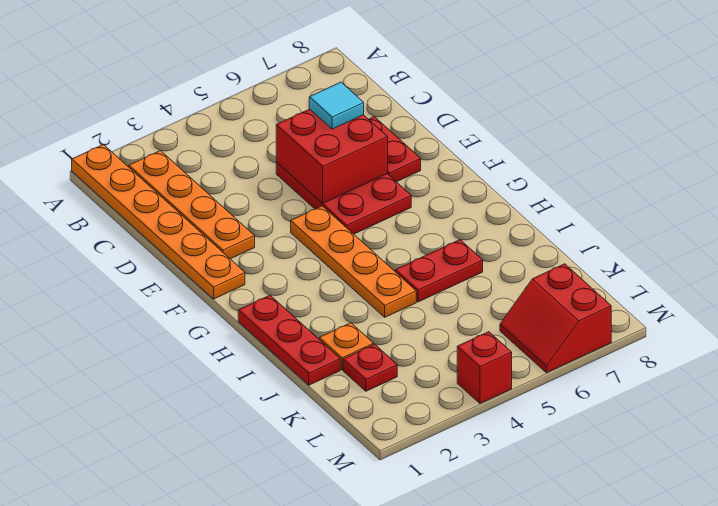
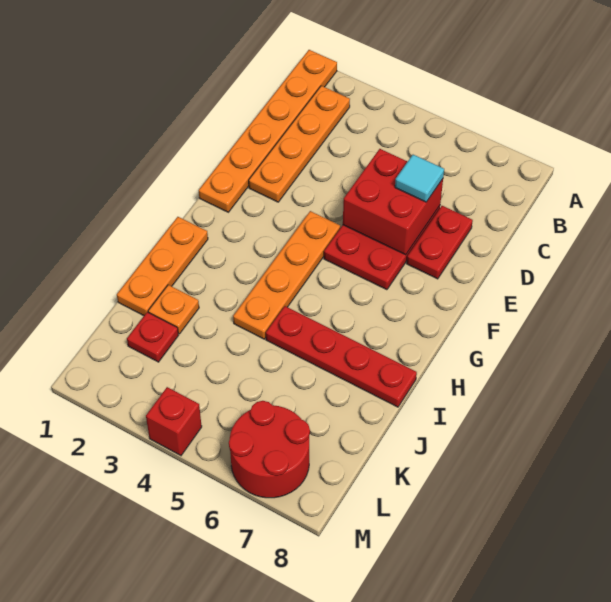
red plate H1:J1 level 1 -> orange plate H1:J1 level 1
red plate I5:I6 level 1 -> red plate I5:I8 level 1
red slope L6:M7 level 1 top 7 -> red round brick L6:M7 level 1

